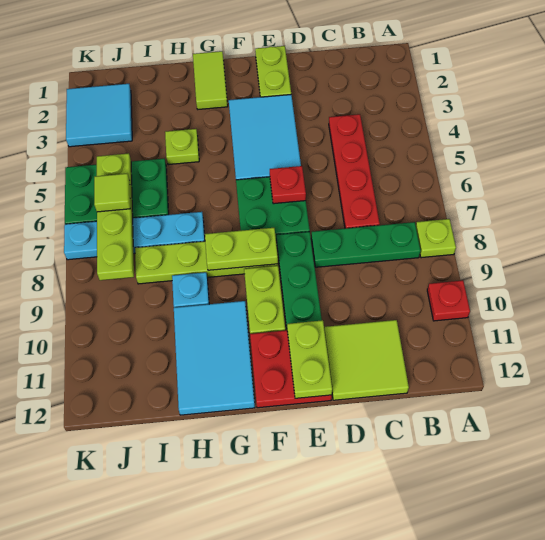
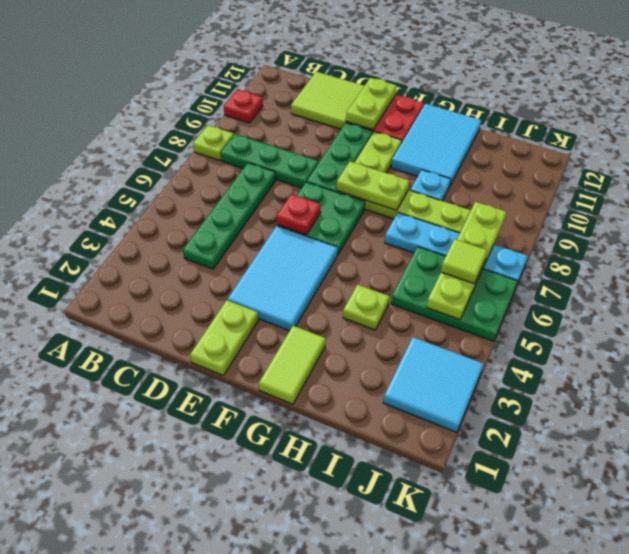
red plate C4:C7 level 1 -> green plate C4:C7 level 1

